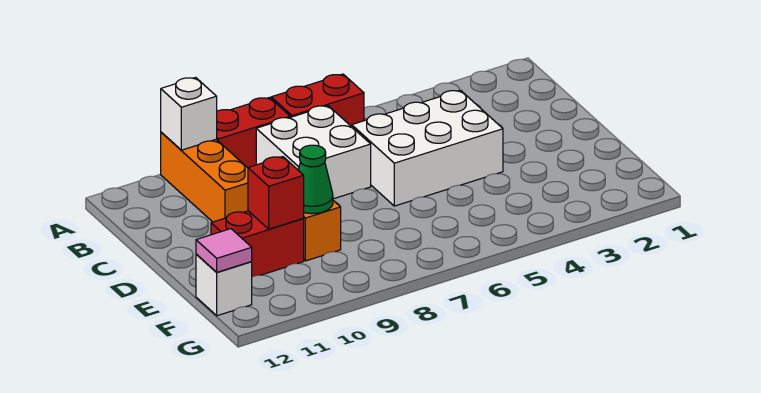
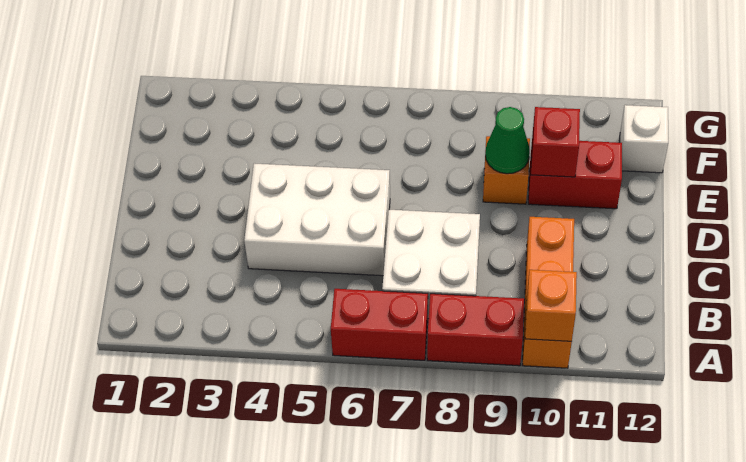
white brick A10 level 2 -> orange brick A10 level 2
pink tile F12 level 2 -> none

